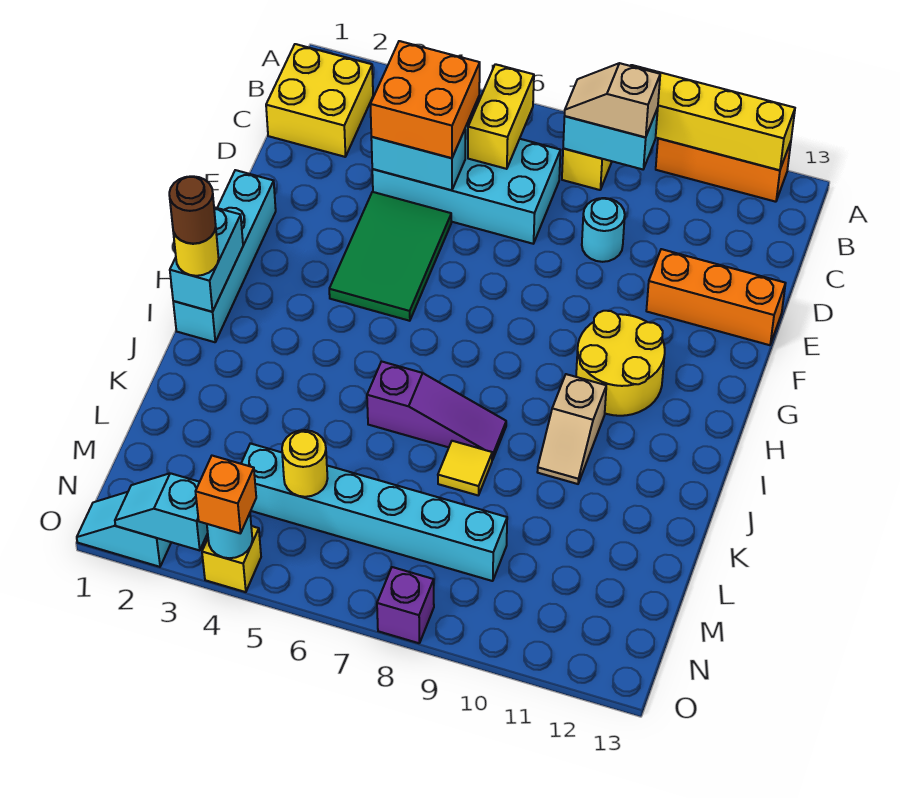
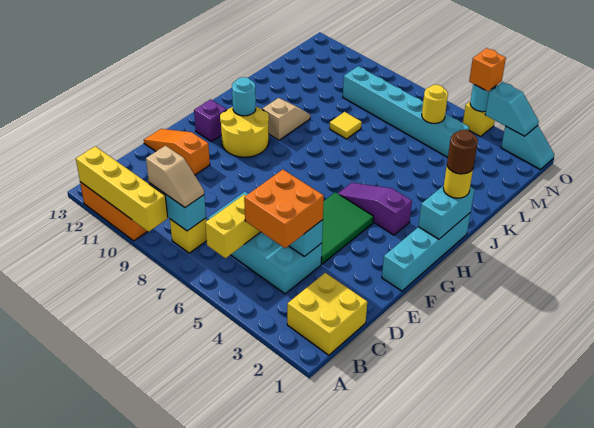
cyan round brick D9 level 1 -> cyan round brick H11 level 2
orange brick E11:E13 level 1 -> orange slope E11:E13 level 1 top 11
purple slope J6:J8 level 1 top 6 -> purple slope H3:H5 level 1 top 3
purple brick O8 level 1 -> purple brick G12 level 1

